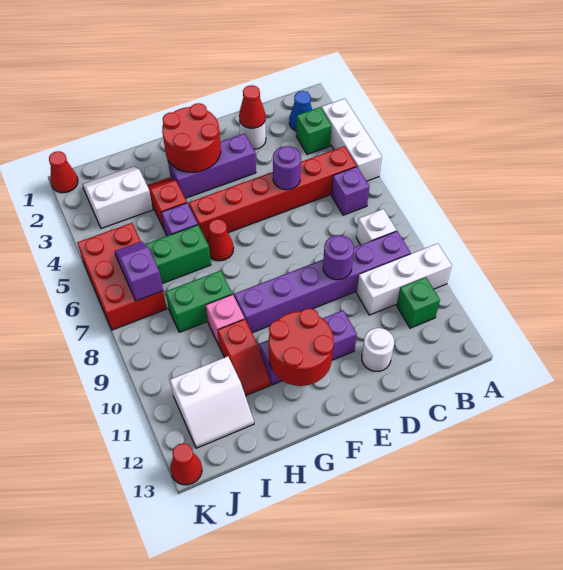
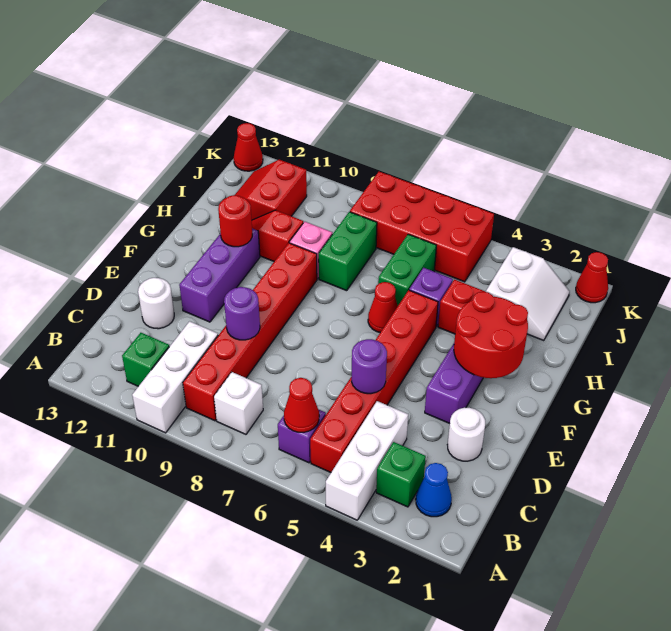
white brick A3:A5 level 1 -> white brick A4:C4 level 1
purple brick B9:G9 level 1 -> red brick B9:G9 level 1
red cone D2 level 2 -> red cone B6 level 2
red round brick F11:G12 level 2 -> red round brick G11 level 2
white slope I11:J12 level 1 top 11 -> red slope I11:J12 level 1 top 11
red brick J5:K7 level 1 -> red brick J5:K8 level 1
purple slope J6:J7 level 2 top 7 -> none

